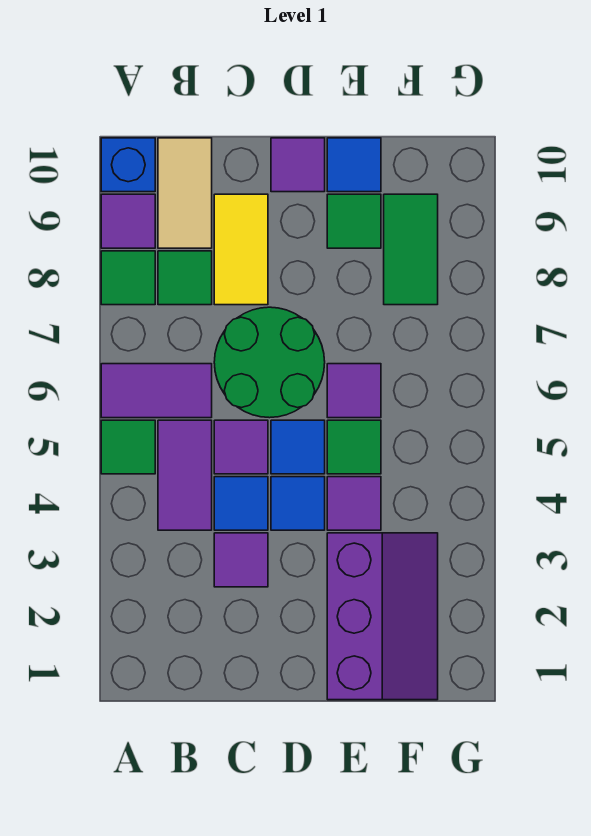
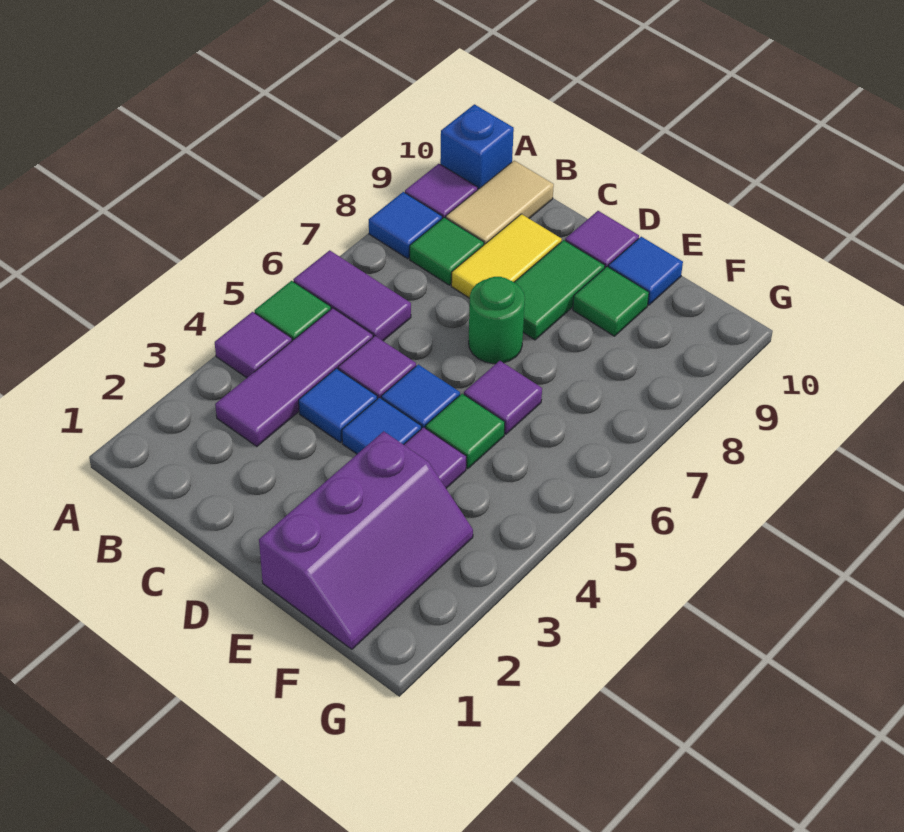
green tile A8 level 1 -> blue tile A8 level 1
purple tile B4:B5 level 1 -> purple tile B3:B5 level 1
purple tile C3 level 1 -> purple tile A4 level 1
green round brick C6:D7 level 1 -> green round brick D7 level 1
green tile F8:F9 level 1 -> green tile D8:D9 level 1

